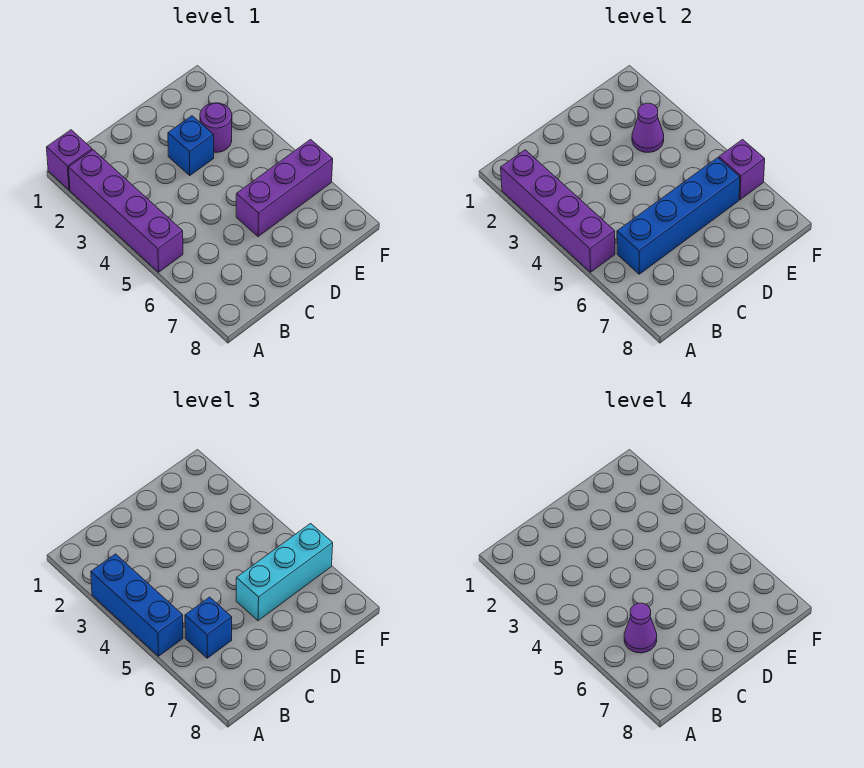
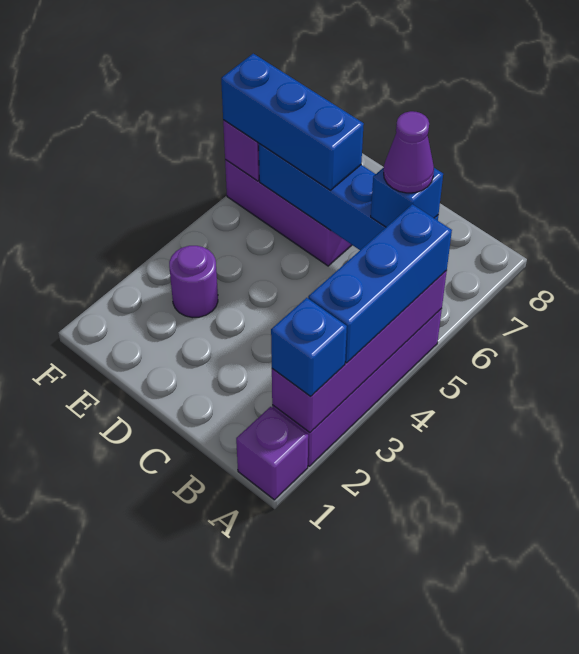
blue brick D3 level 1 -> blue brick A2 level 3
cyan brick D6:F6 level 3 -> blue brick D6:F6 level 3
purple cone E3 level 2 -> none

